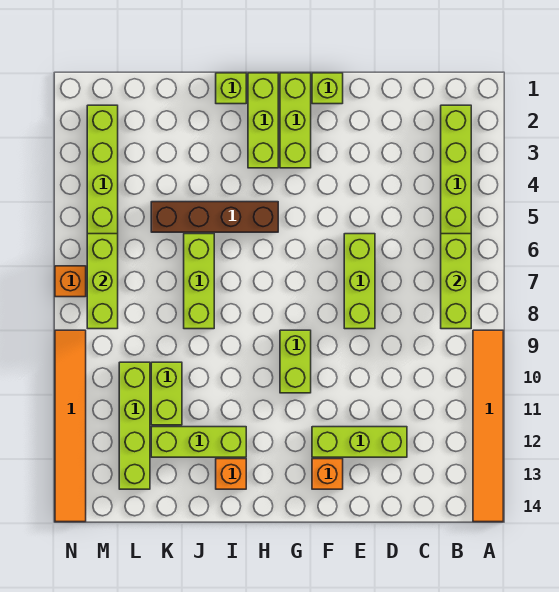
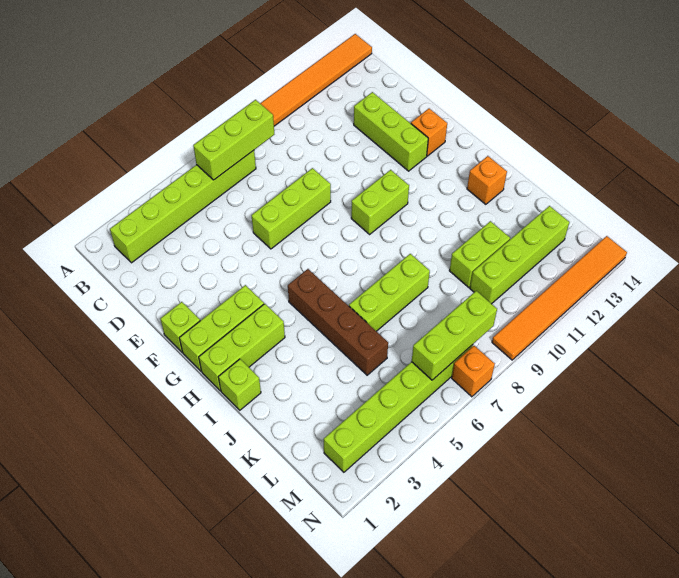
lime brick I12:K12 level 1 -> none

